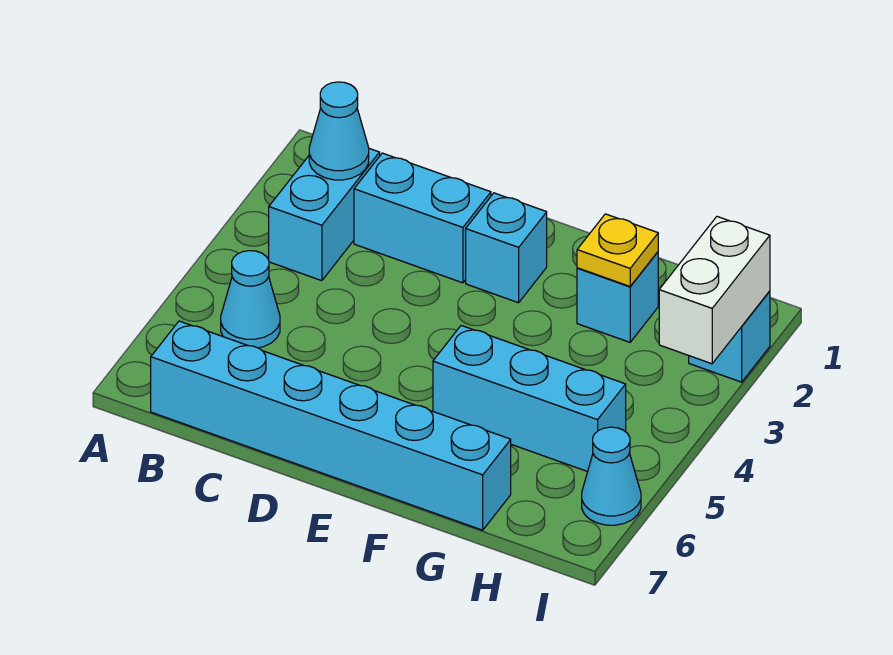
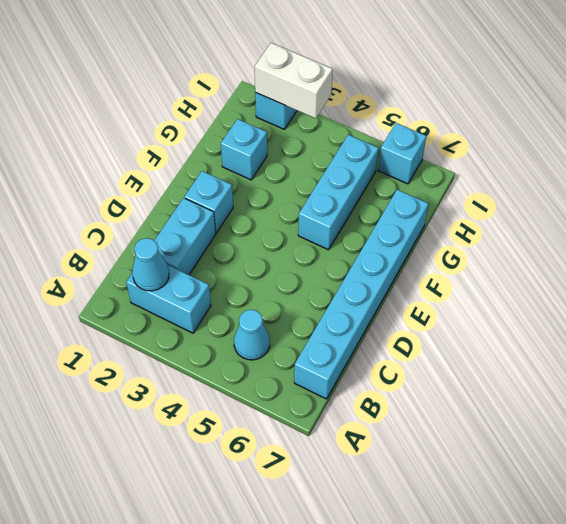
yellow plate G2 level 2 -> none
cyan cone I6 level 1 -> cyan brick I6 level 1

